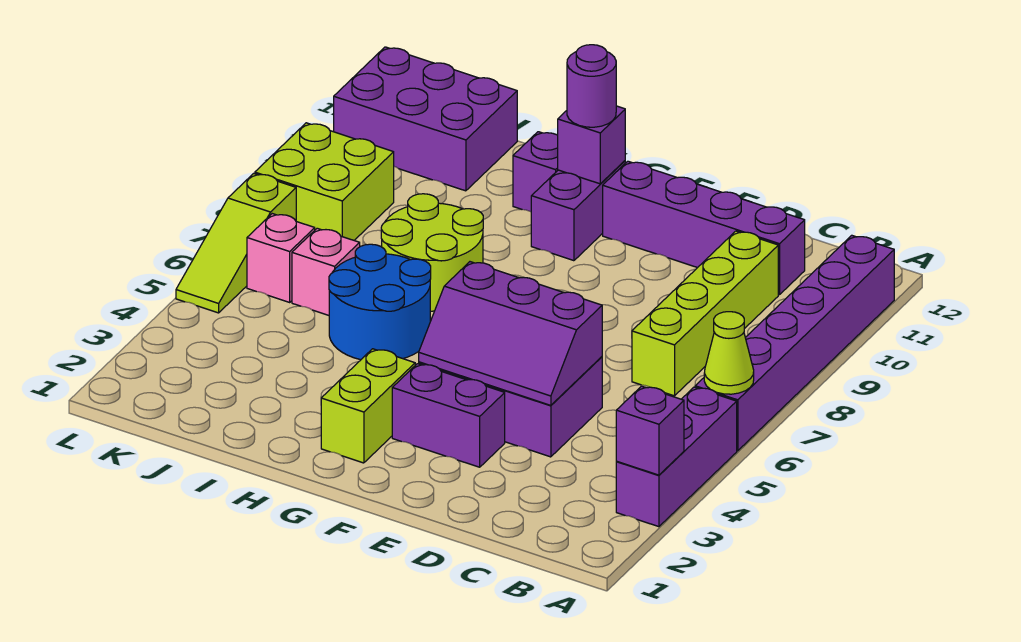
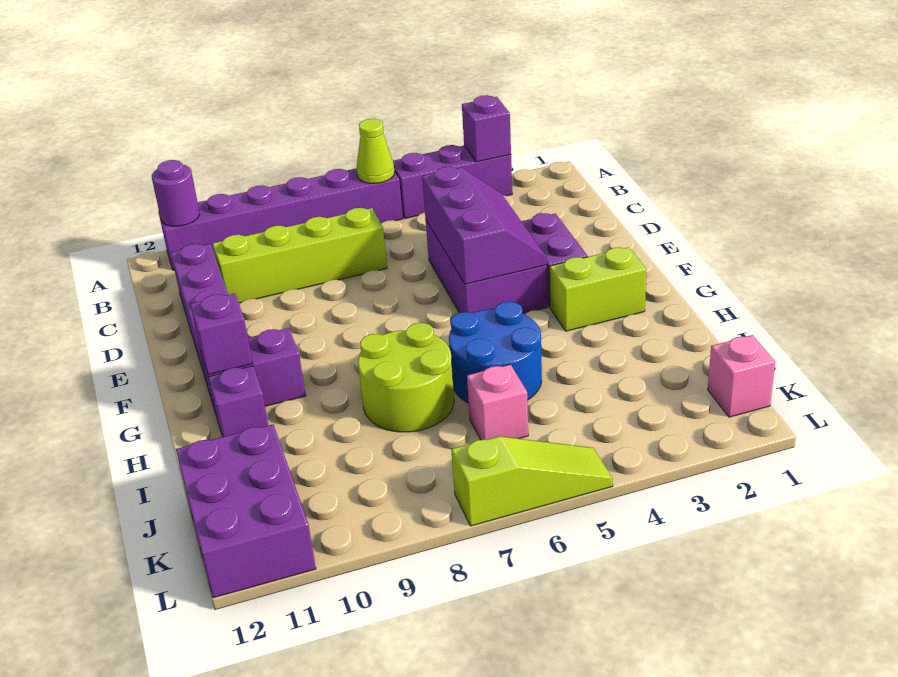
purple round brick G11 level 3 -> purple round brick A11 level 2
pink brick K6 level 1 -> pink brick K1 level 1
lime brick K8:L9 level 1 -> none

